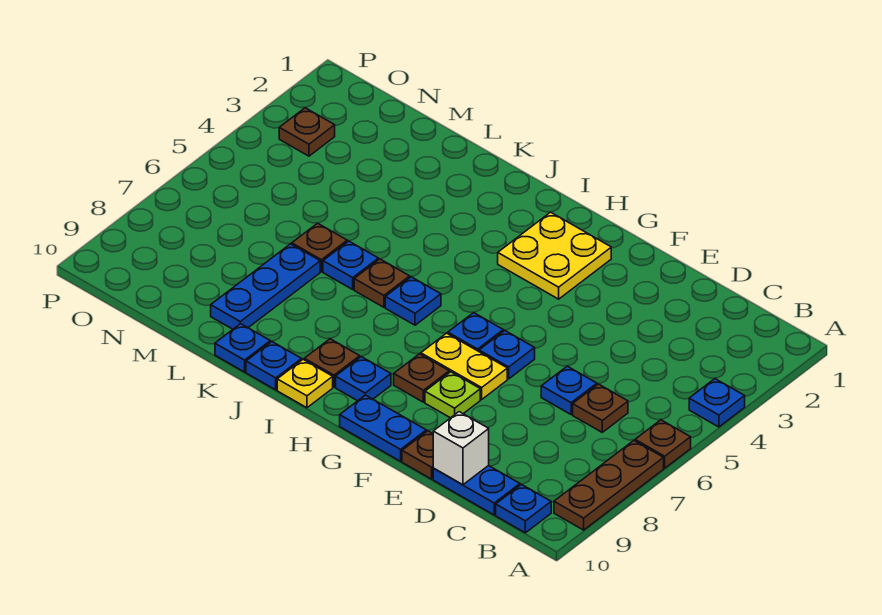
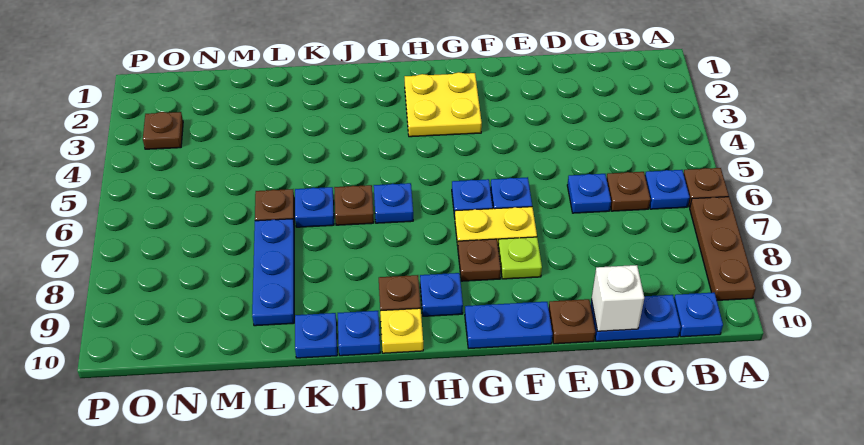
blue plate A4 level 1 -> blue plate B6 level 1

